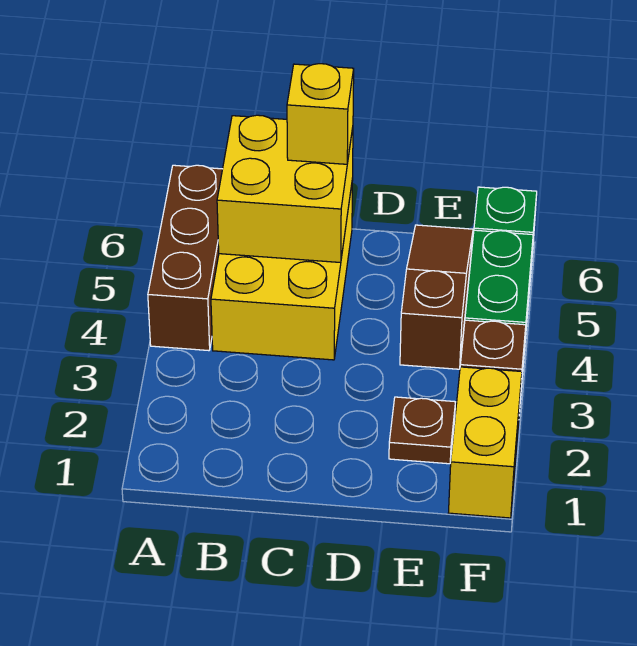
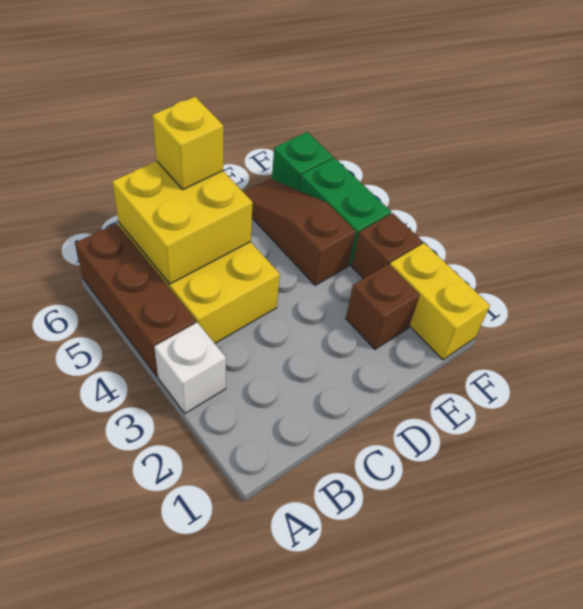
none -> white brick A3 level 1
brown plate E2 level 1 -> brown brick E2 level 1

